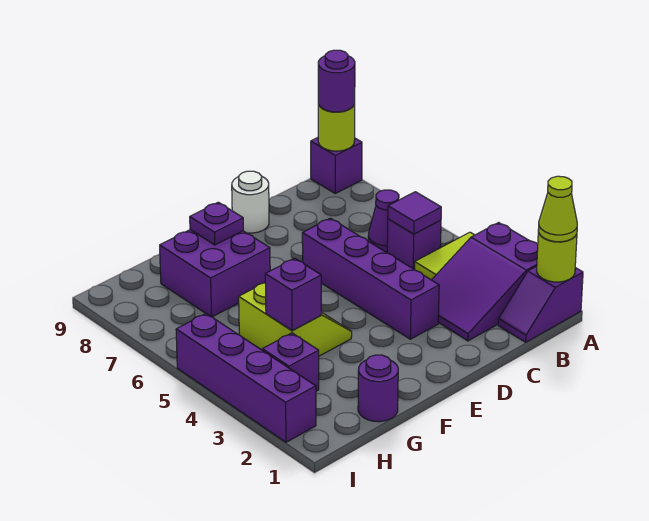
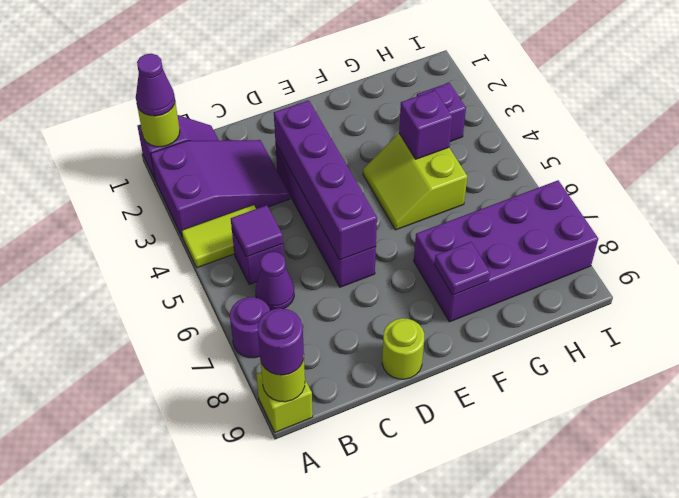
lime cone A1 level 3 -> purple cone A1 level 3
purple brick A9 level 1 -> lime brick A9 level 1
white round brick D9 level 1 -> lime round brick D9 level 1
purple brick F7:G8 level 1 -> purple brick F7:I8 level 1
purple round brick G1 level 1 -> purple round brick A7 level 1
purple brick I2:I5 level 1 -> purple brick D3:D6 level 2

